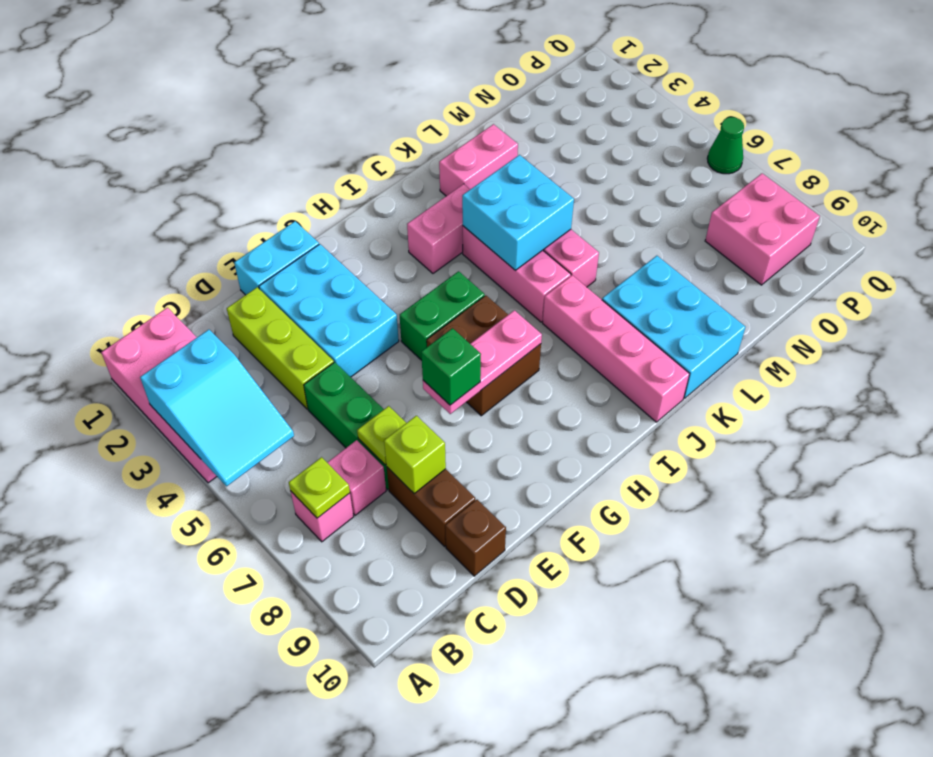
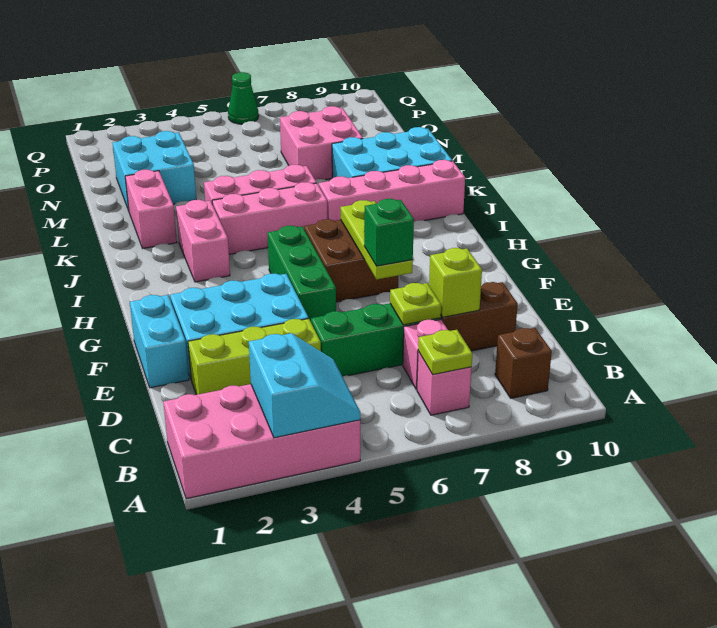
cyan slope A3:B5 level 2 top 3 -> cyan slope A3:B4 level 2 top 3
brown brick D10 level 1 -> brown brick B9 level 1
pink plate F7:H7 level 2 -> lime plate F7:H7 level 2
green brick G5:H5 level 1 -> green brick F5:H5 level 1
cyan brick J4:K5 level 2 -> cyan brick M2:N3 level 1
pink brick O8:P9 level 1 -> pink brick M7:N8 level 1

